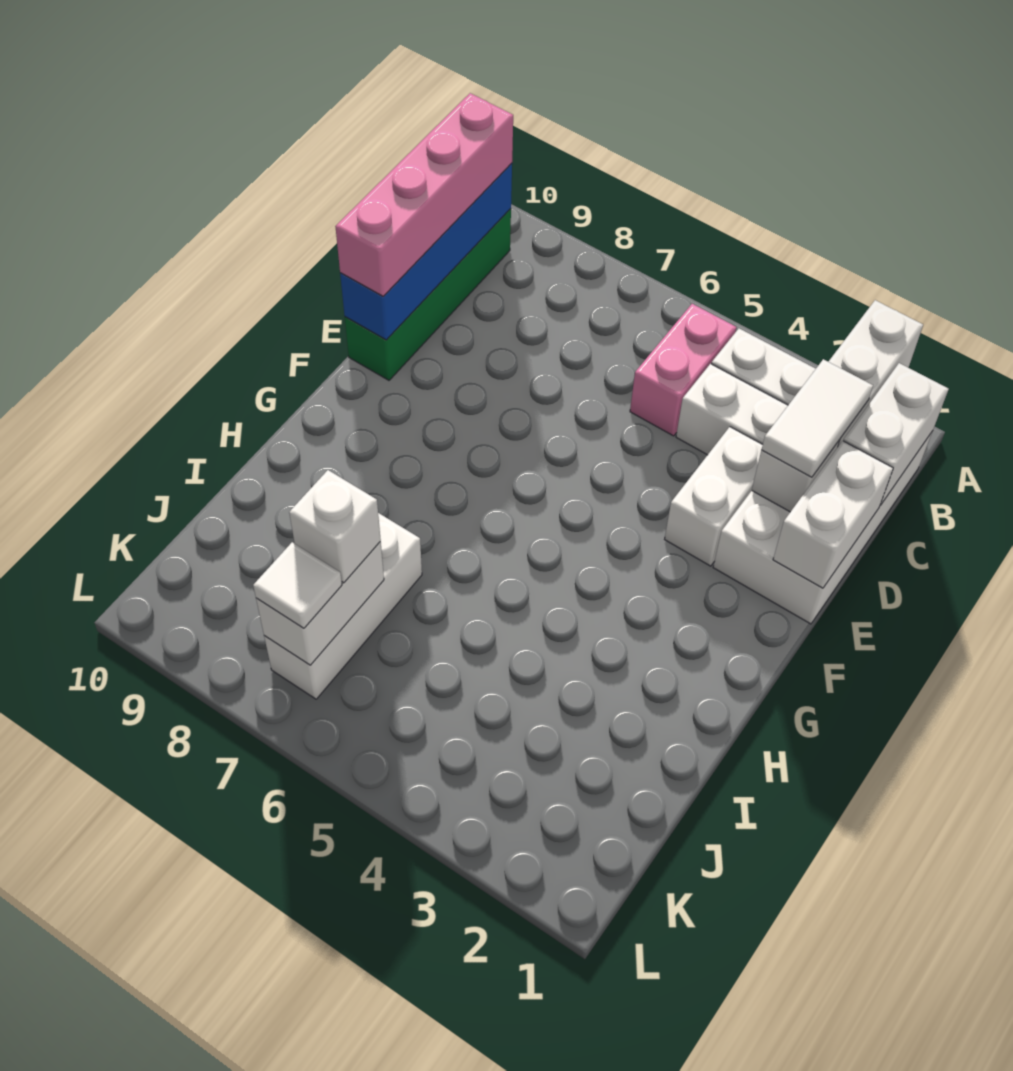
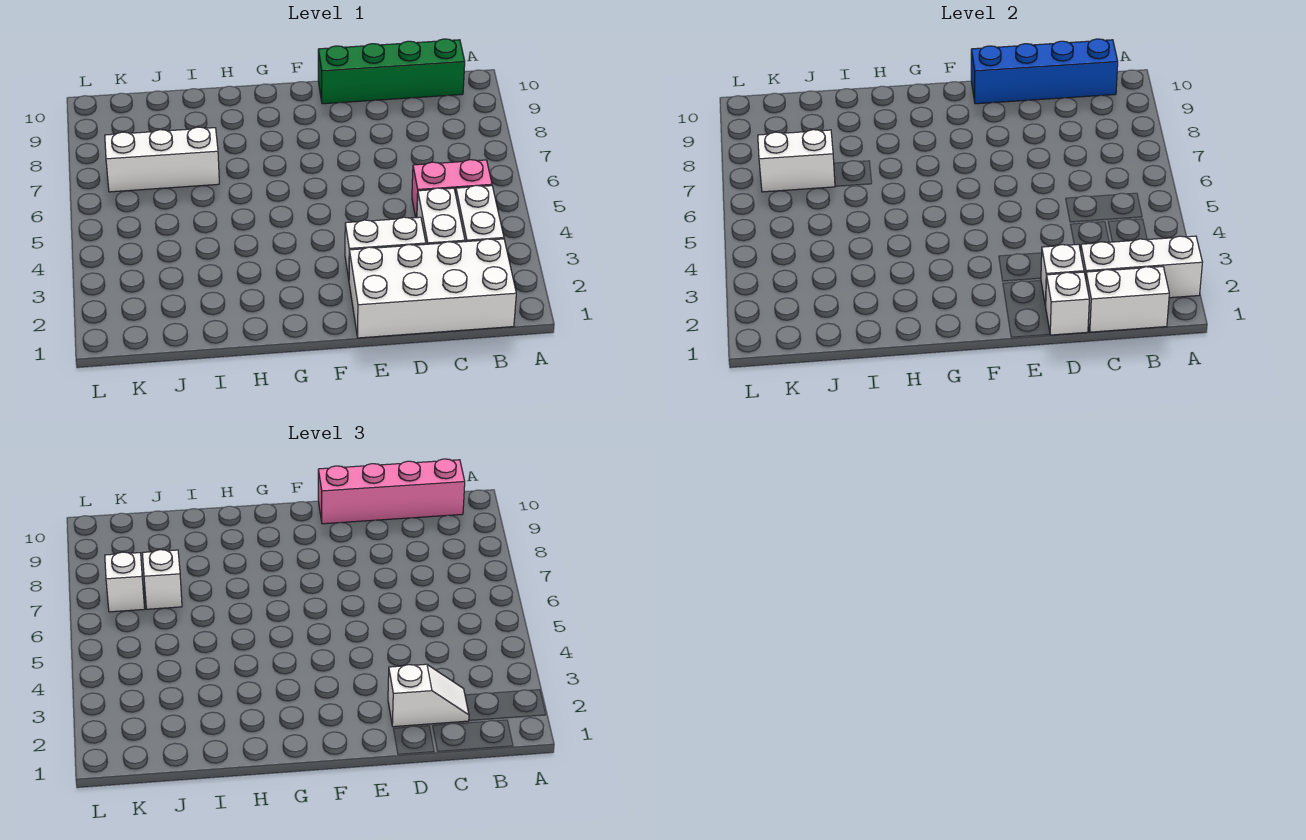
white tile C2:D2 level 3 -> white slope C2:D2 level 3 top D
white brick D1:E1 level 2 -> white brick D1 level 2
white tile K7 level 3 -> white brick K7 level 3

